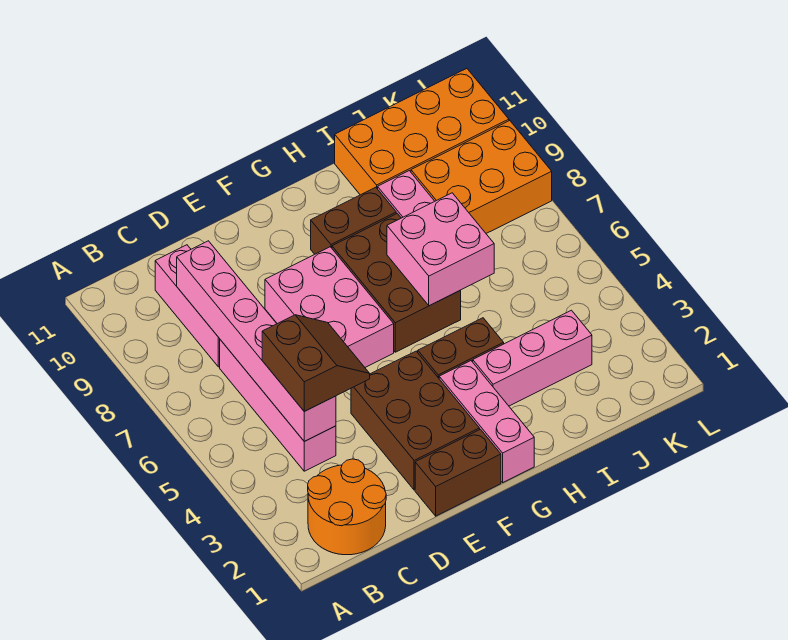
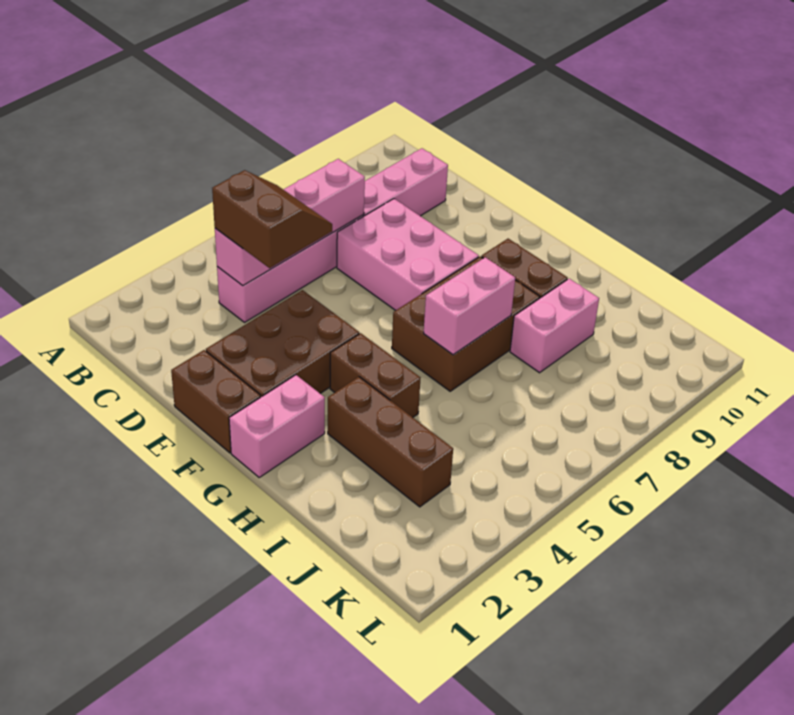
orange round brick B1:C2 level 1 -> none
pink brick C4:C9 level 2 -> pink brick C4:C7 level 2
brown slope C4:D5 level 3 top C -> brown slope C4:D5 level 3 top 4
pink brick E6:F8 level 1 -> pink brick D7:F8 level 1
pink brick G1:G3 level 1 -> pink brick G1:G2 level 1
pink brick H3:J3 level 1 -> brown brick H3:J3 level 1
pink brick H6:I7 level 2 -> pink brick H6:H7 level 2
orange brick I10:L11 level 1 -> none
orange brick J8:L9 level 1 -> none

